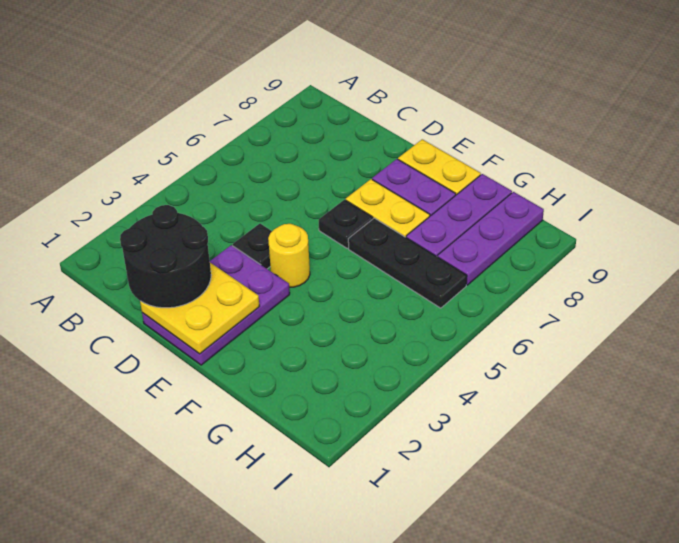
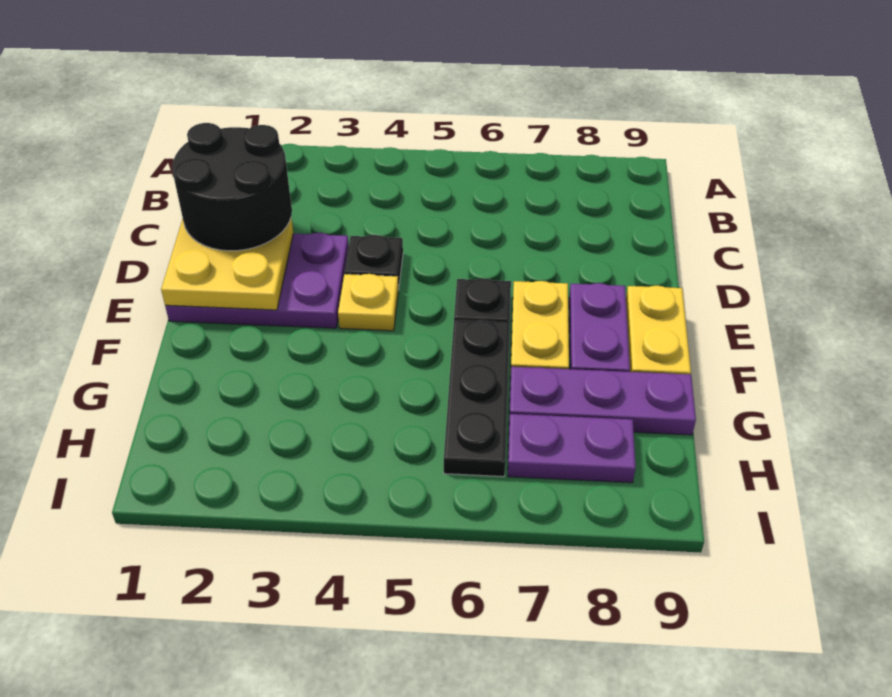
yellow round brick E4 level 1 -> yellow plate E4 level 1
purple plate H7:H9 level 1 -> purple plate H7:H8 level 1

